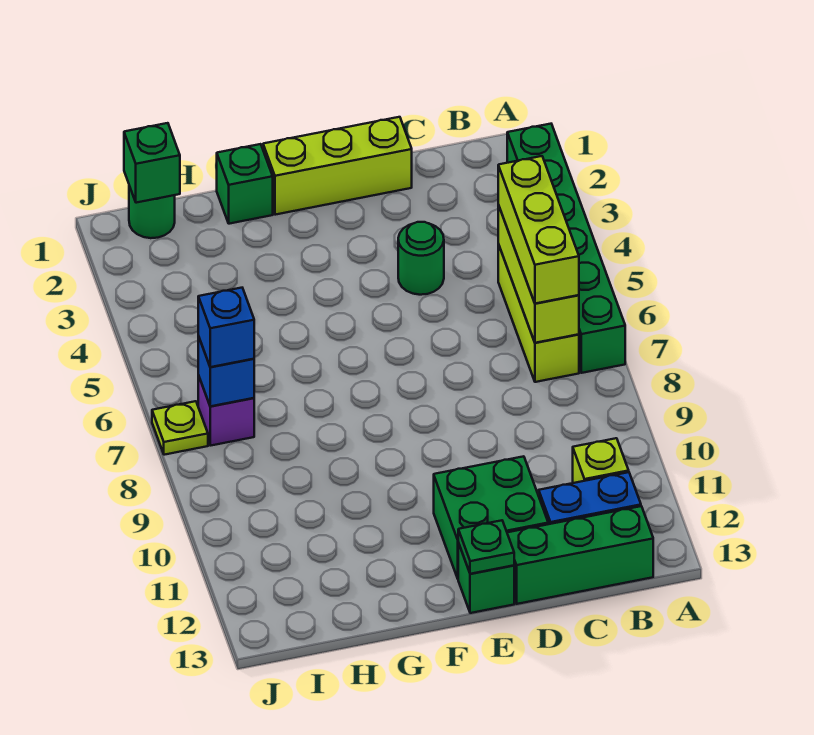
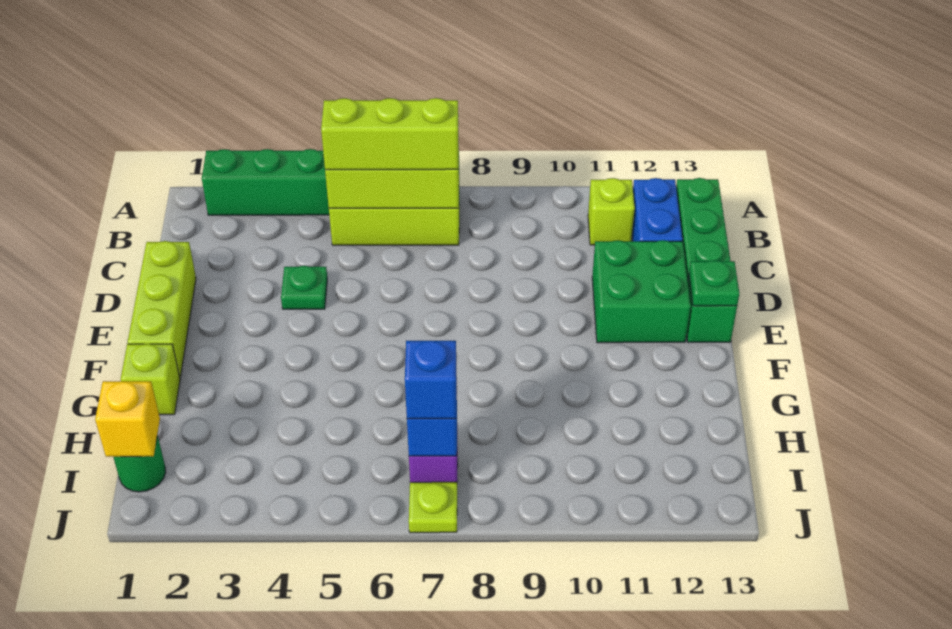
green round brick D4 level 1 -> green plate D4 level 1
green brick G1 level 1 -> lime brick G1 level 1
green brick I1 level 2 -> yellow brick I1 level 2

